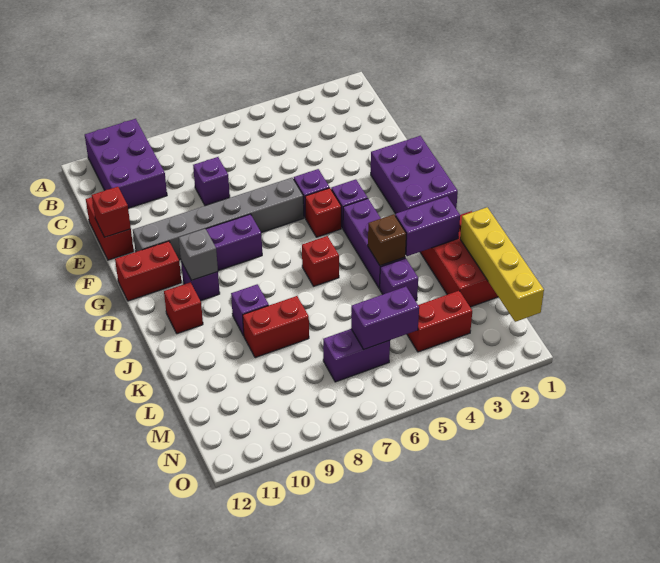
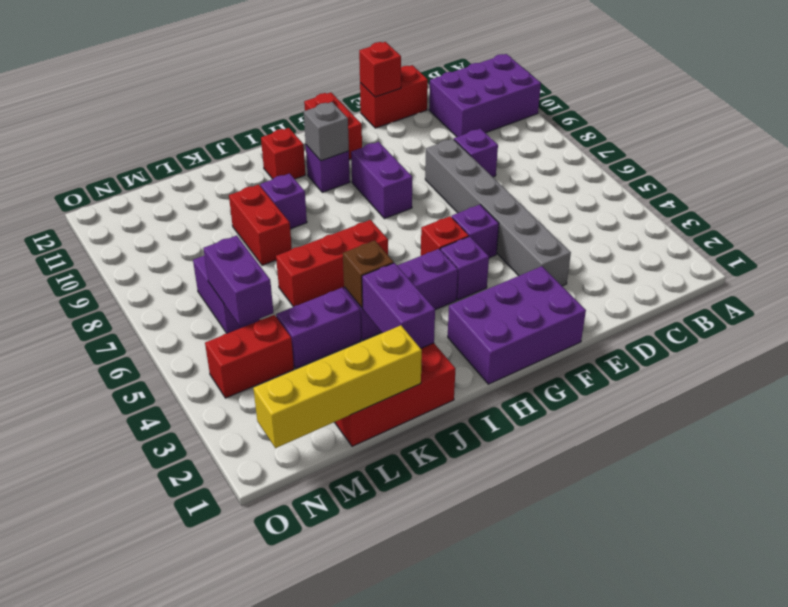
grey brick F6:F11 level 1 -> grey brick E3:E8 level 1
red brick I6 level 1 -> red brick I6:K6 level 1
purple brick K4 level 1 -> purple brick K4:L4 level 1
red brick M3:M4 level 1 -> red brick M4:N4 level 1

